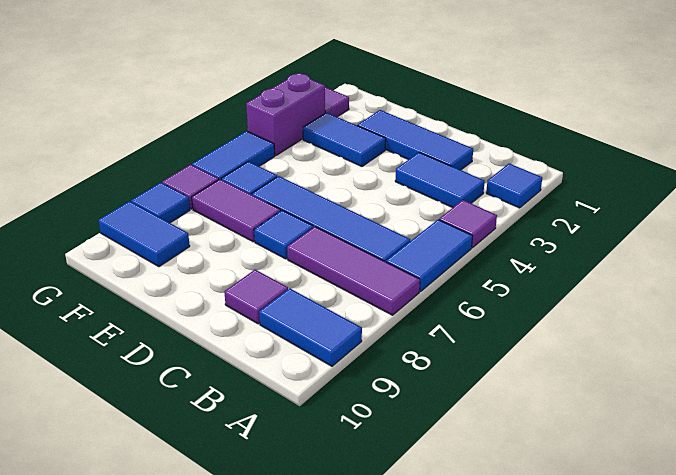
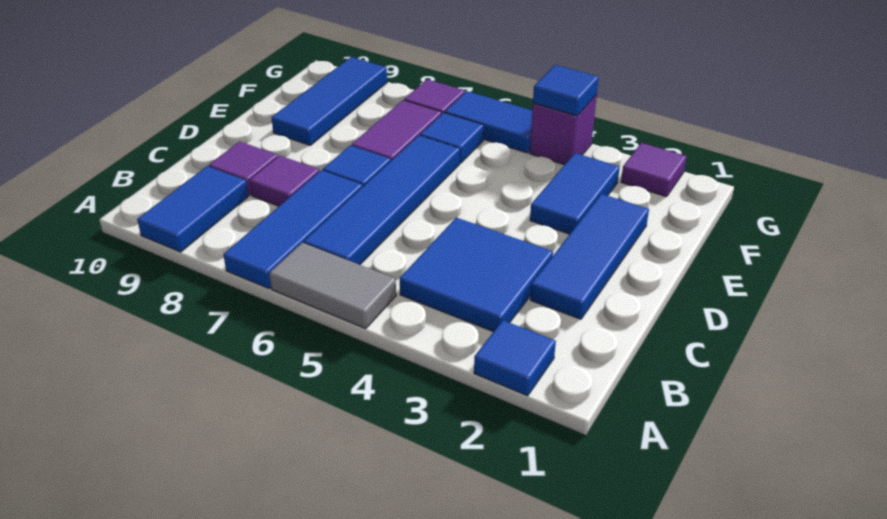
purple tile A4 level 1 -> purple tile C8 level 1
blue tile A5:A6 level 1 -> grey tile A5:A6 level 1
purple tile A7:C7 level 1 -> blue tile A7:C7 level 1
blue tile B3:C3 level 1 -> blue tile B3:C4 level 1
blue tile F9:G9 level 1 -> blue tile E9:G9 level 1
purple brick G3:G4 level 1 -> purple brick G4 level 1
blue tile G8 level 1 -> blue tile G4 level 2

